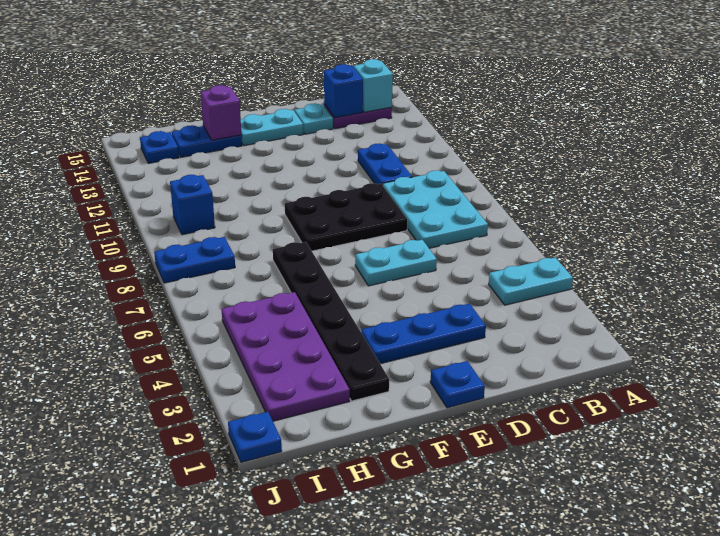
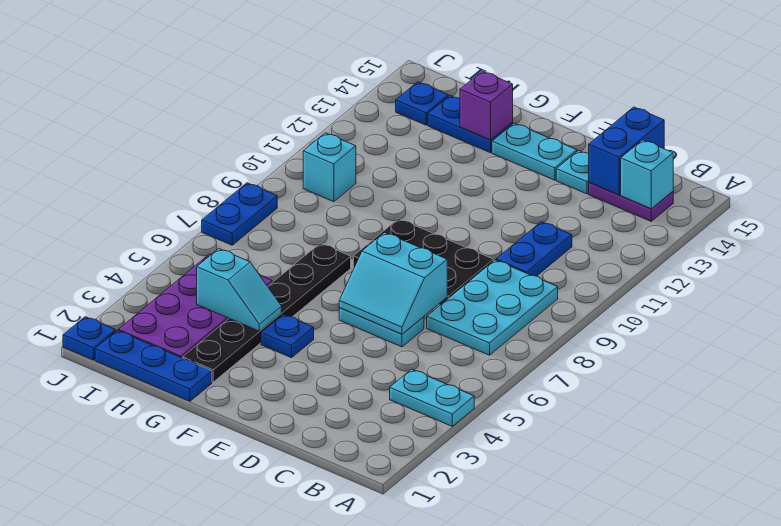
blue brick C14 level 2 -> blue brick C14:C15 level 2
blue plate D3:F3 level 1 -> blue plate G1:I1 level 1
none -> cyan slope D6:E7 level 2 top 7
blue plate E1 level 1 -> blue plate F4 level 1
none -> cyan slope G4:H4 level 2 top H
blue plate I8:J8 level 1 -> blue plate J7:J8 level 1
blue brick I10 level 1 -> cyan brick I10 level 1

